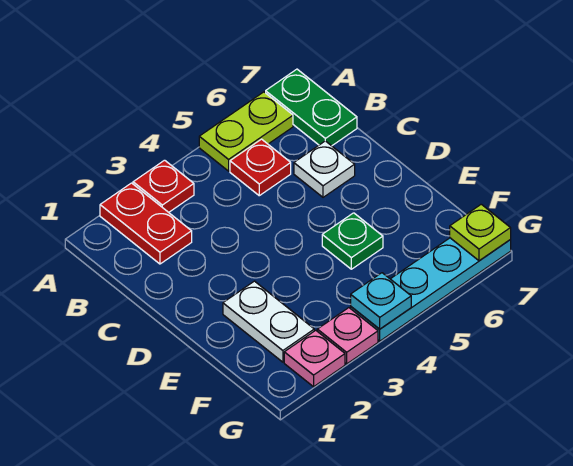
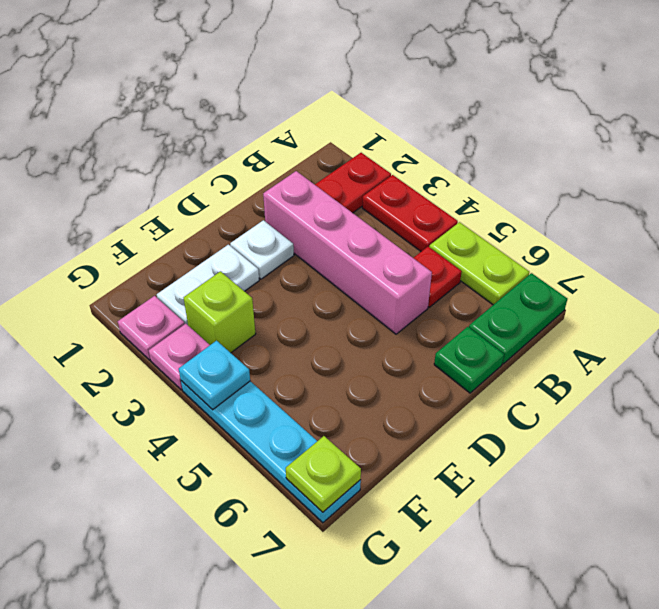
red plate A3 level 1 -> red plate A3:A4 level 1
none -> pink brick C2:C5 level 1
white plate C6 level 1 -> white plate D2 level 1
green plate E5 level 1 -> green plate C7 level 1
none -> lime brick F3 level 1

